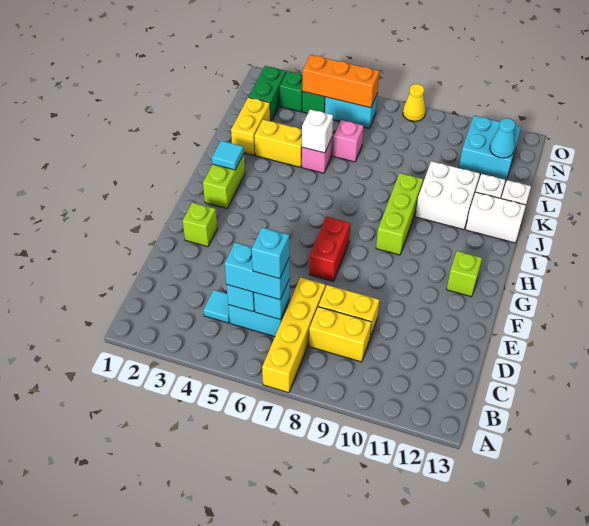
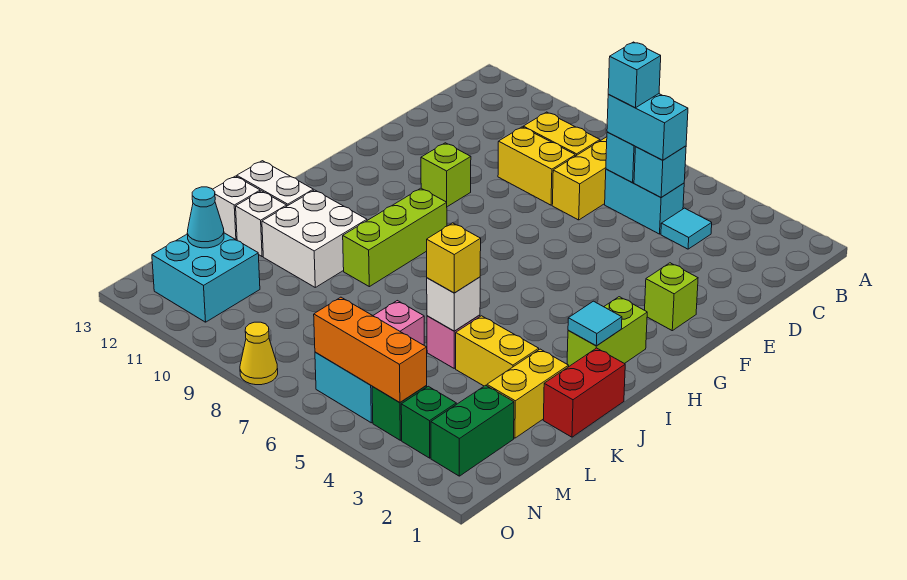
red brick F7:G7 level 1 -> red brick J1:K1 level 1
lime brick G12 level 1 -> lime brick F10 level 1
none -> yellow brick K5 level 3

